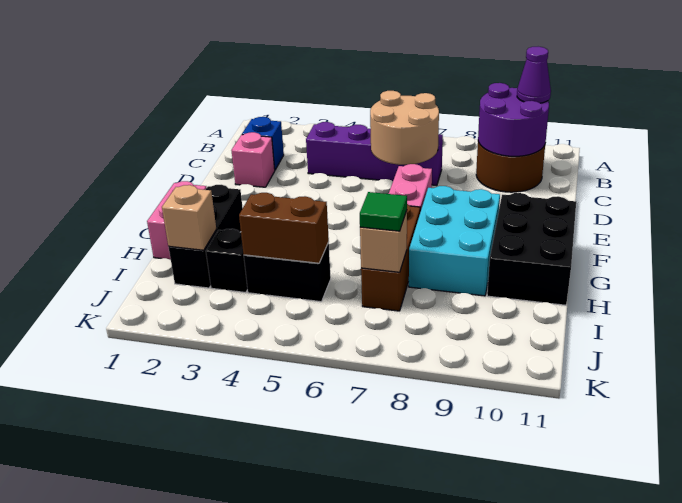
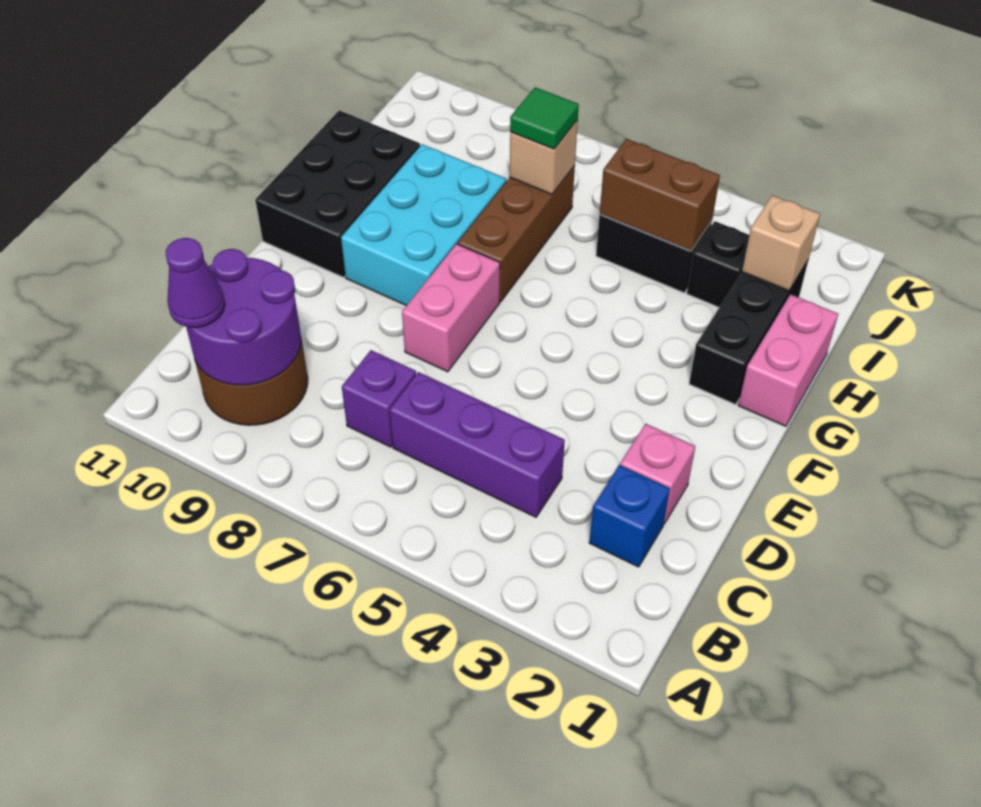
tan round brick C6:D7 level 2 -> none

